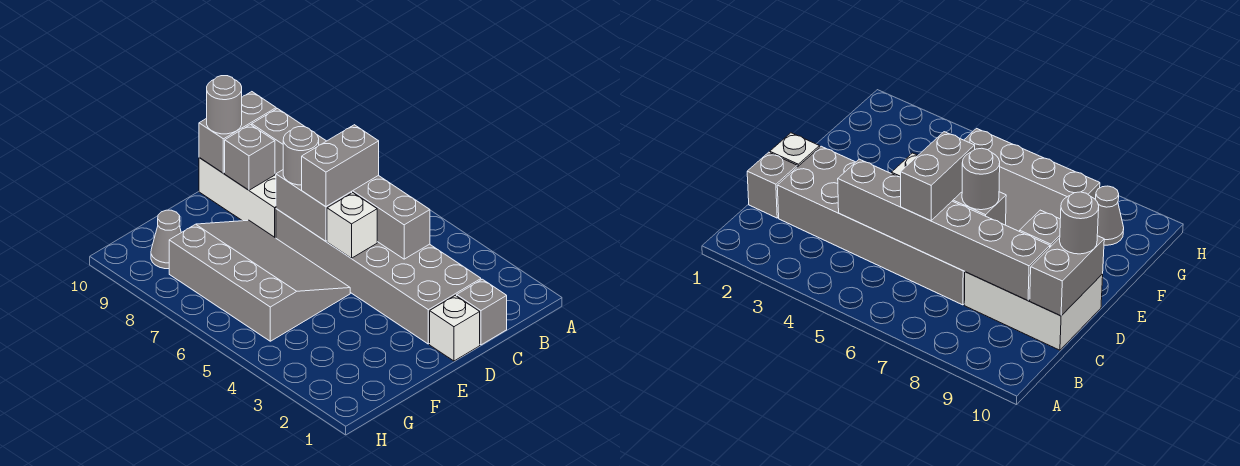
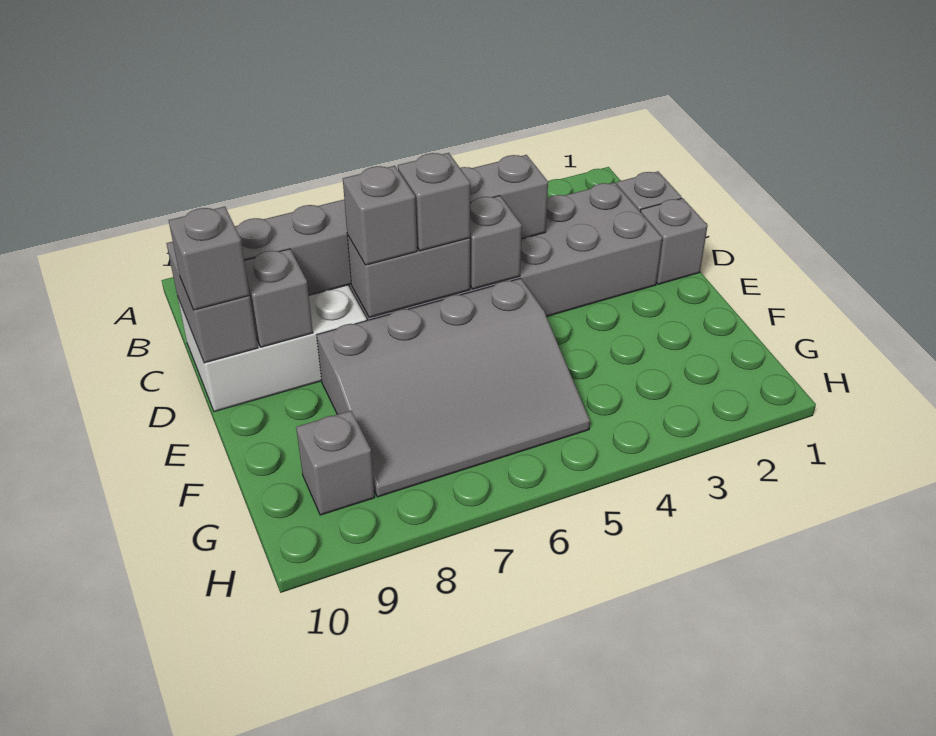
grey brick C6:D6 level 3 -> grey brick D6 level 3
white brick D1 level 1 -> grey brick D1 level 1
white brick D5 level 2 -> grey brick D5 level 2
grey round brick D7 level 3 -> grey brick D7 level 3
grey round brick D10 level 3 -> grey brick D10 level 3
grey slope E5:G8 level 1 top G -> grey slope E5:G8 level 1 top E
grey cone G9 level 1 -> grey brick G9 level 1

